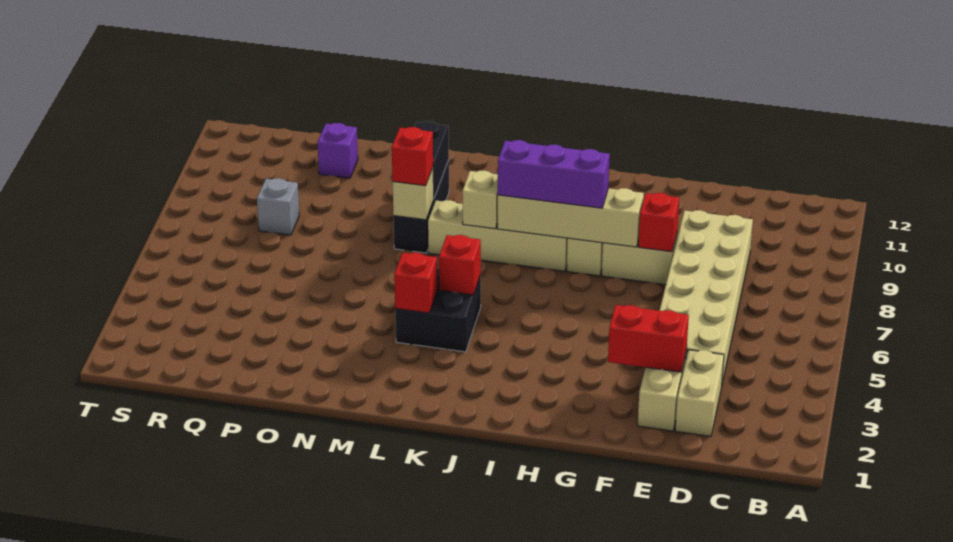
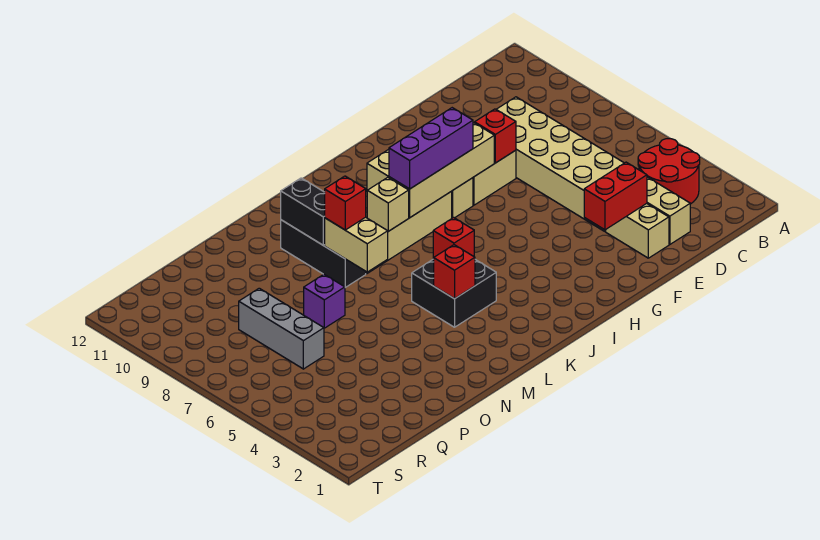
none -> red round brick B3:C4 level 1
tan brick G8:J8 level 2 -> tan brick G8:J9 level 2
tan brick M8 level 2 -> tan brick M7:M8 level 2
purple brick P11 level 1 -> purple brick O7 level 1
grey brick Q8 level 1 -> grey brick Q6:Q8 level 1

